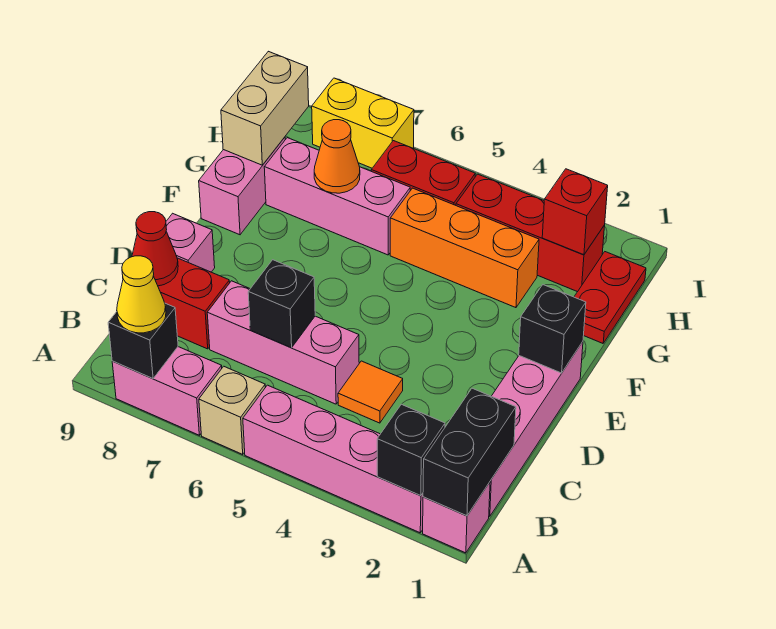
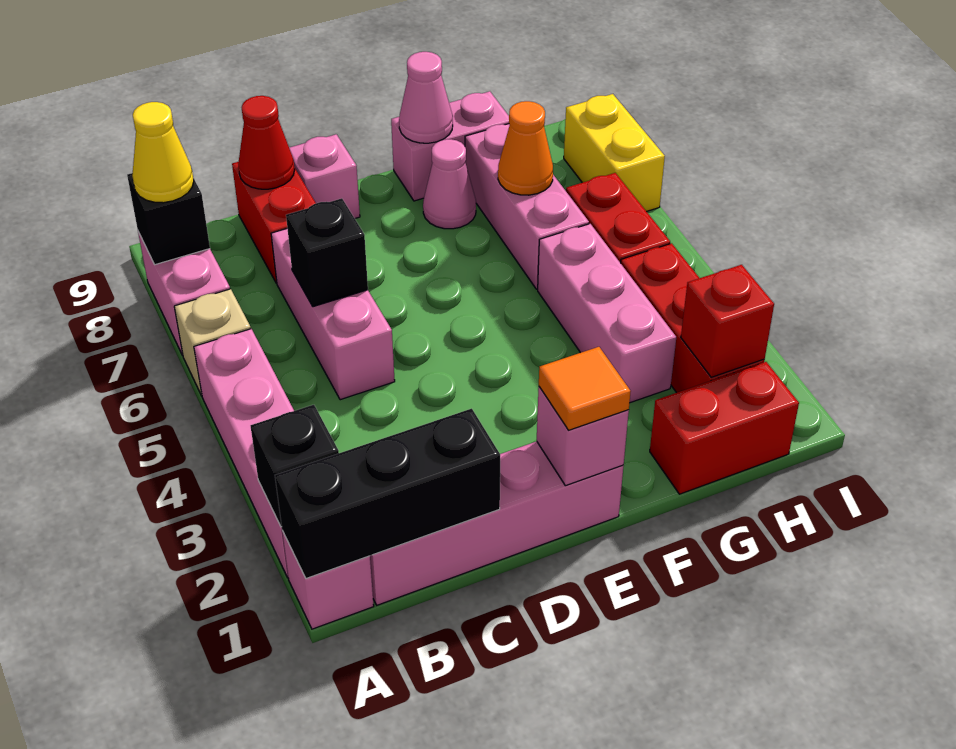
black brick A1:B1 level 2 -> black brick A1:C1 level 2
orange tile C4 level 1 -> orange tile E1 level 3
black brick E1 level 2 -> pink brick E1 level 2
none -> pink cone F8 level 1
none -> pink cone F9 level 2
red plate G1:H1 level 1 -> red brick G1:H1 level 1
orange brick G3:G5 level 1 -> pink brick G3:G5 level 1
tan brick G9:H9 level 2 -> none

